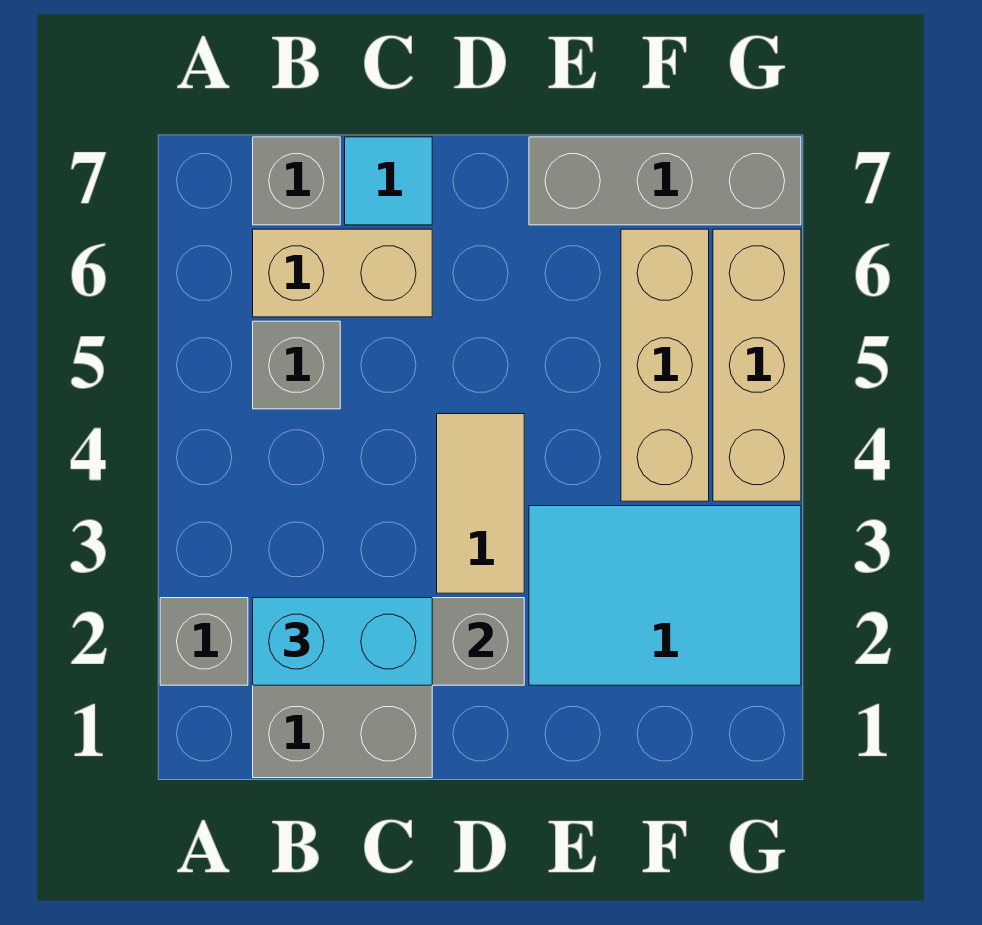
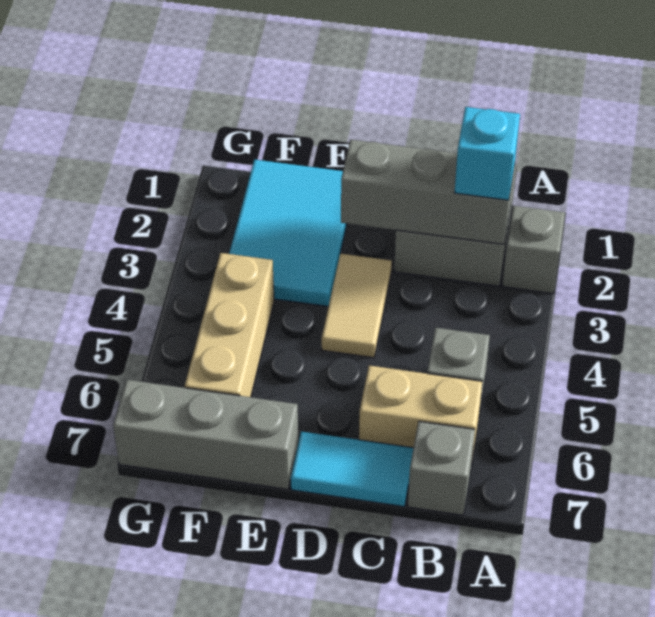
cyan brick B2:C2 level 3 -> cyan brick B2 level 3
cyan tile C7 level 1 -> cyan tile C7:D7 level 1
cyan tile E2:G3 level 1 -> cyan tile E1:F3 level 1
tan brick G4:G6 level 1 -> none

